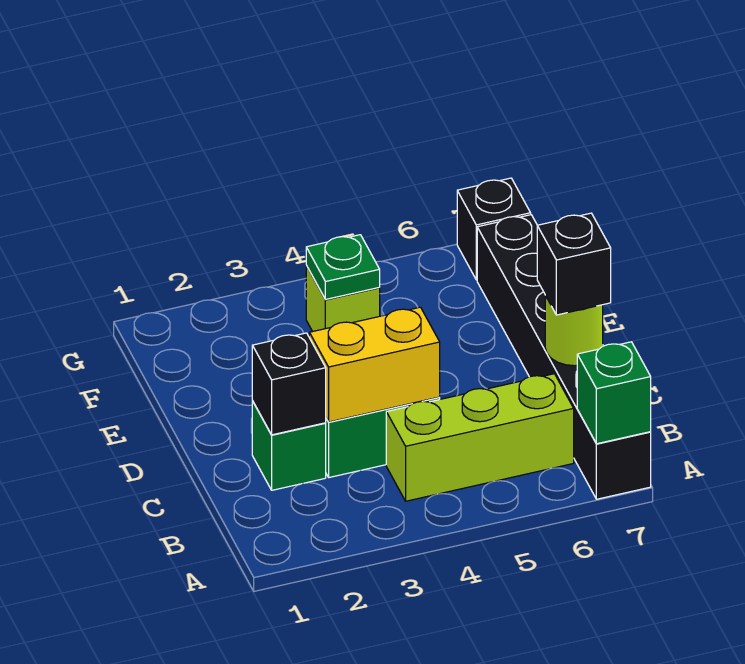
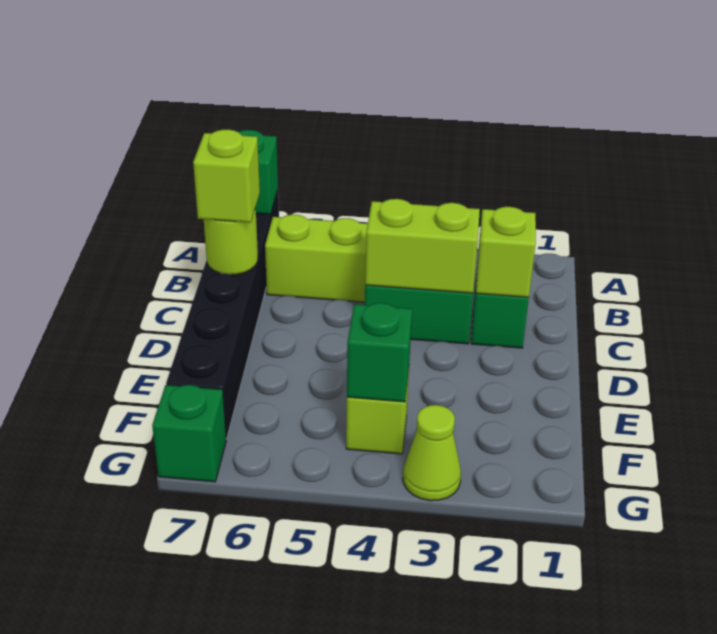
black brick C2 level 2 -> lime brick C2 level 2
yellow brick C3:C4 level 2 -> lime brick C3:C4 level 2
black brick C7 level 3 -> lime brick C7 level 3
green plate F4 level 2 -> green brick F4 level 2
none -> lime cone G3 level 1
black brick G7 level 1 -> green brick G7 level 1

